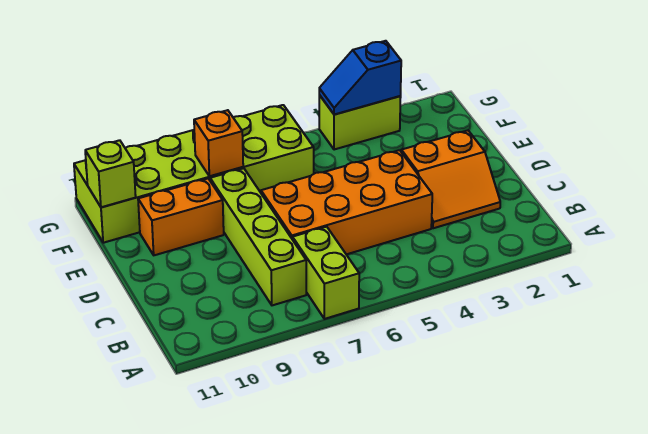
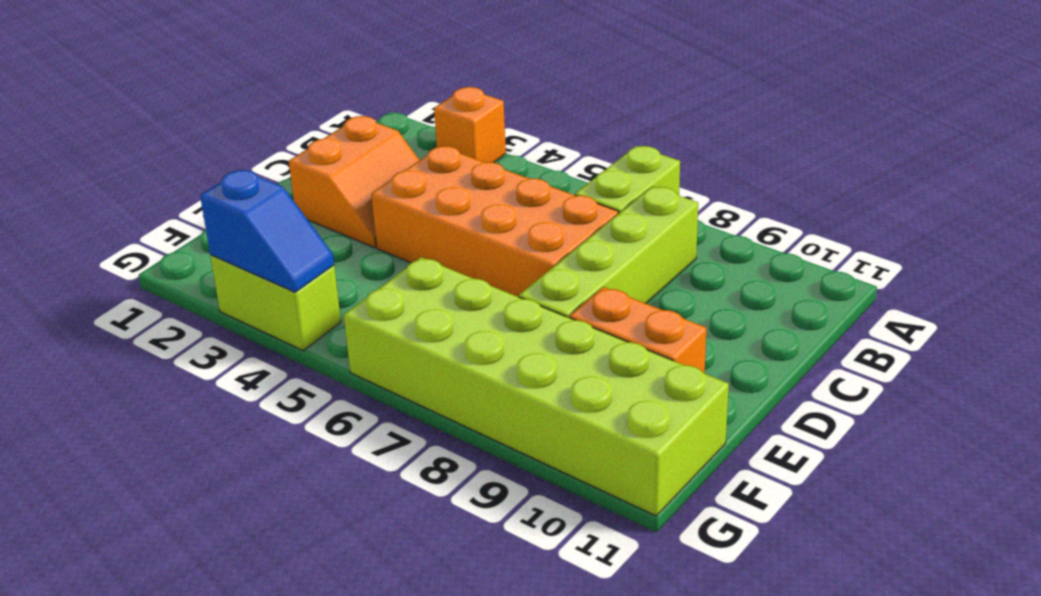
orange slope C2:D3 level 1 top D -> orange slope C2:D3 level 1 top 2
orange brick F8 level 2 -> orange brick A3 level 1
lime brick F11 level 2 -> none

